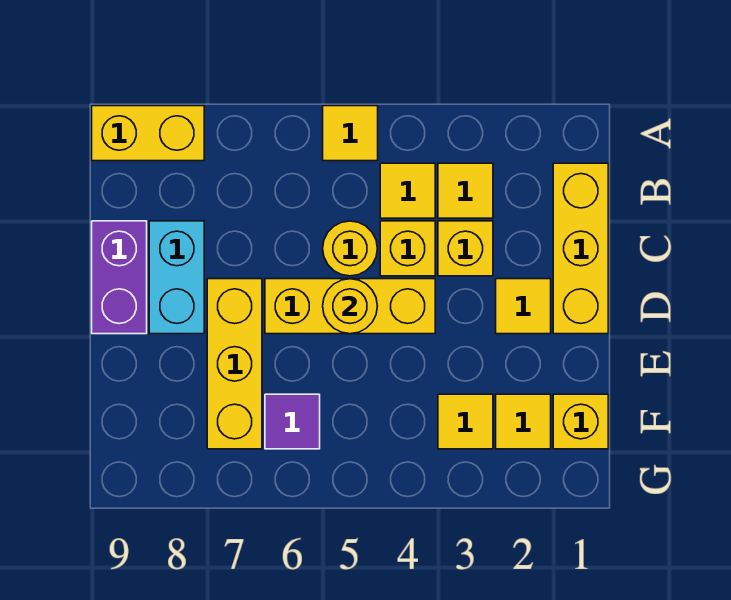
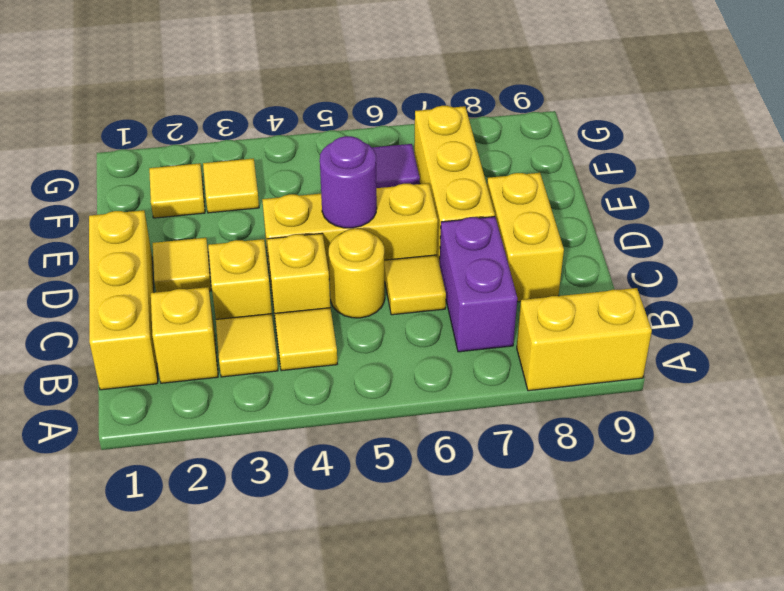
yellow tile A5 level 1 -> yellow tile C6 level 1
cyan brick C8:D8 level 1 -> yellow brick C8:D8 level 1
purple brick C9:D9 level 1 -> purple brick B7:C7 level 1
yellow round brick D5 level 2 -> purple round brick D5 level 2
yellow brick F1 level 1 -> yellow brick B2 level 1

